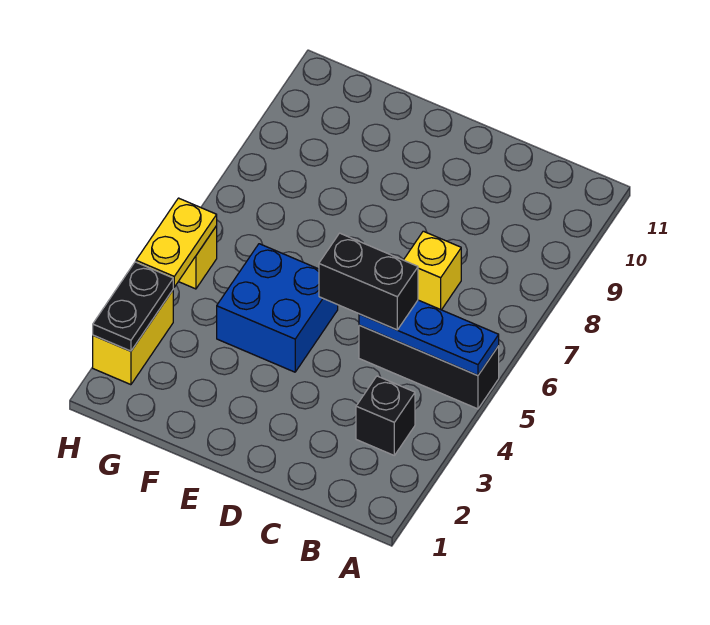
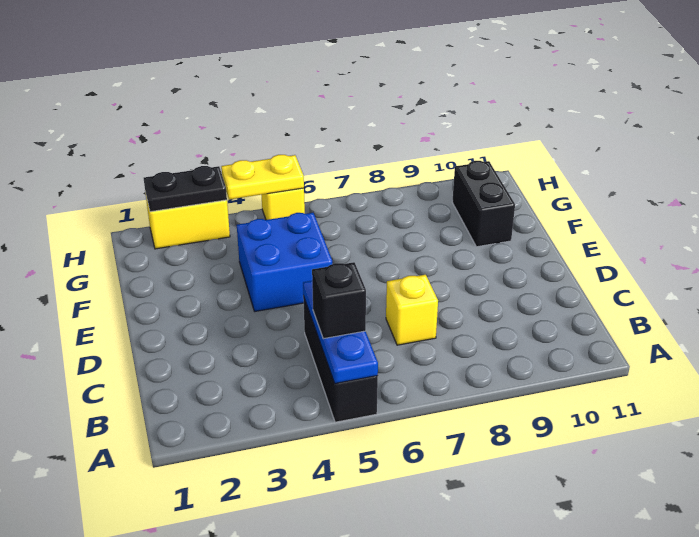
black brick B3 level 1 -> black brick B5 level 3
black brick C5:D5 level 3 -> black brick F10:G10 level 1

